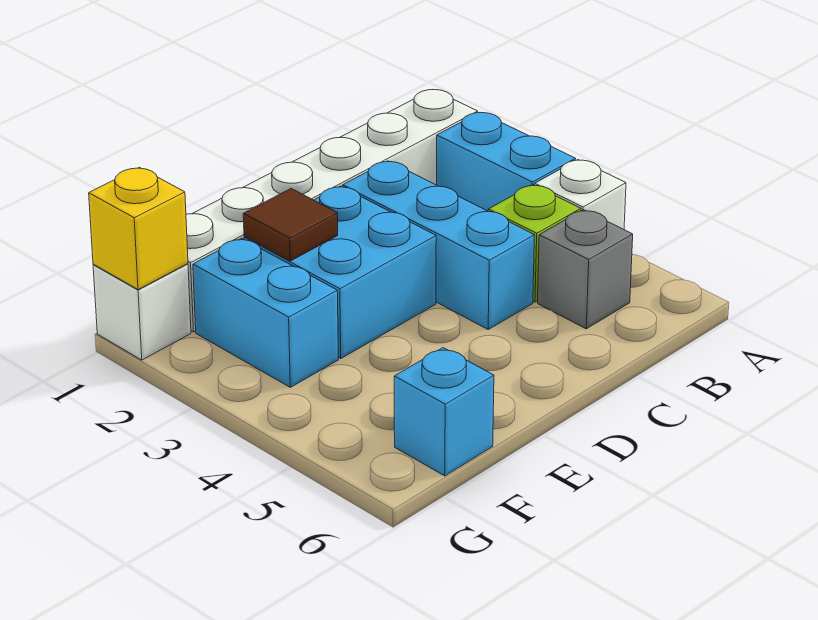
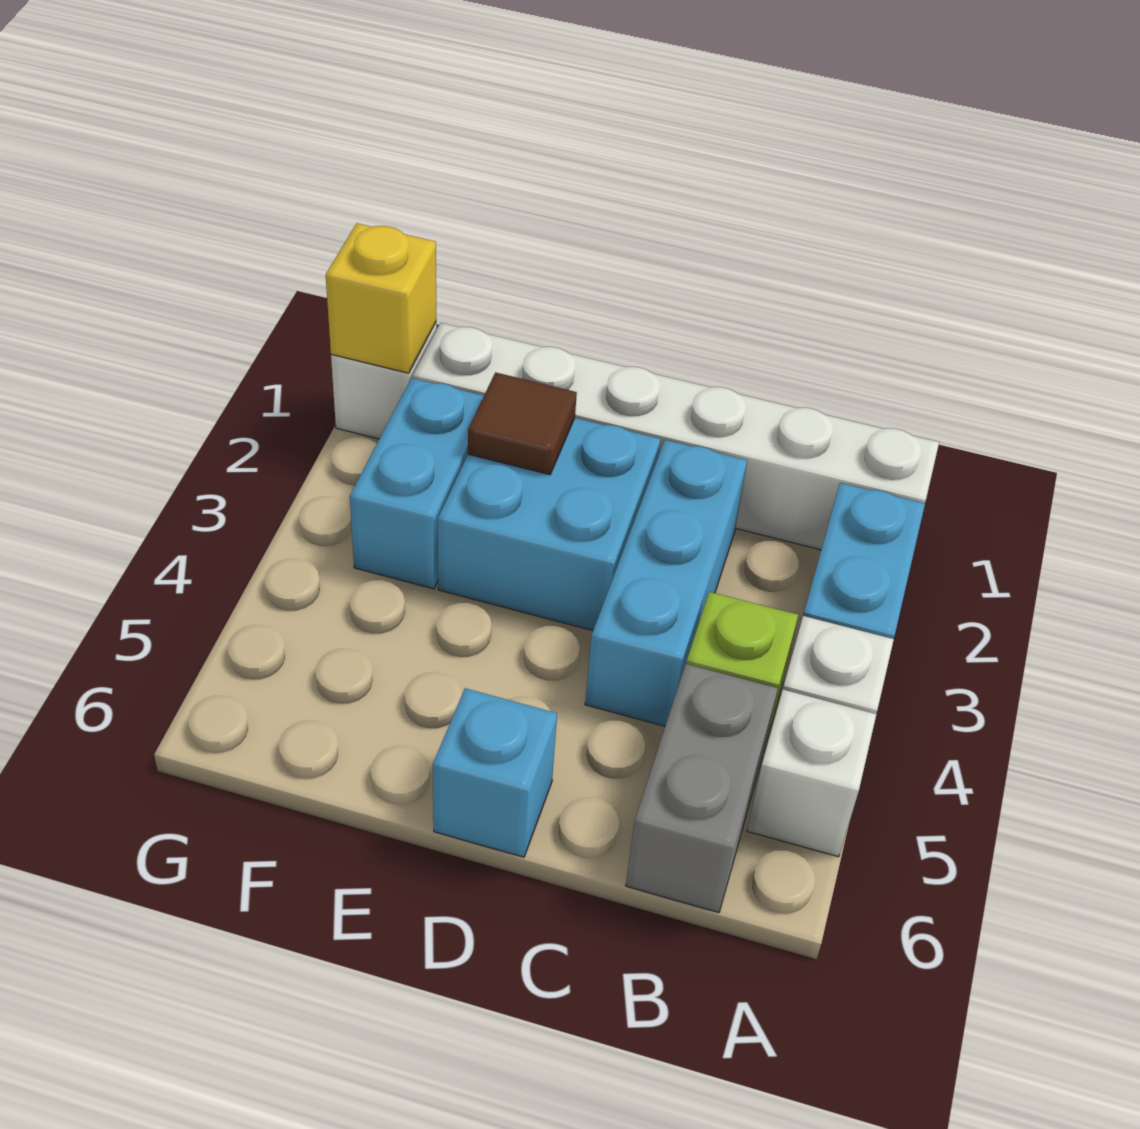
none -> white brick A5 level 1
grey brick B5 level 1 -> grey brick B5:B6 level 1
cyan brick F6 level 1 -> cyan brick D6 level 1

